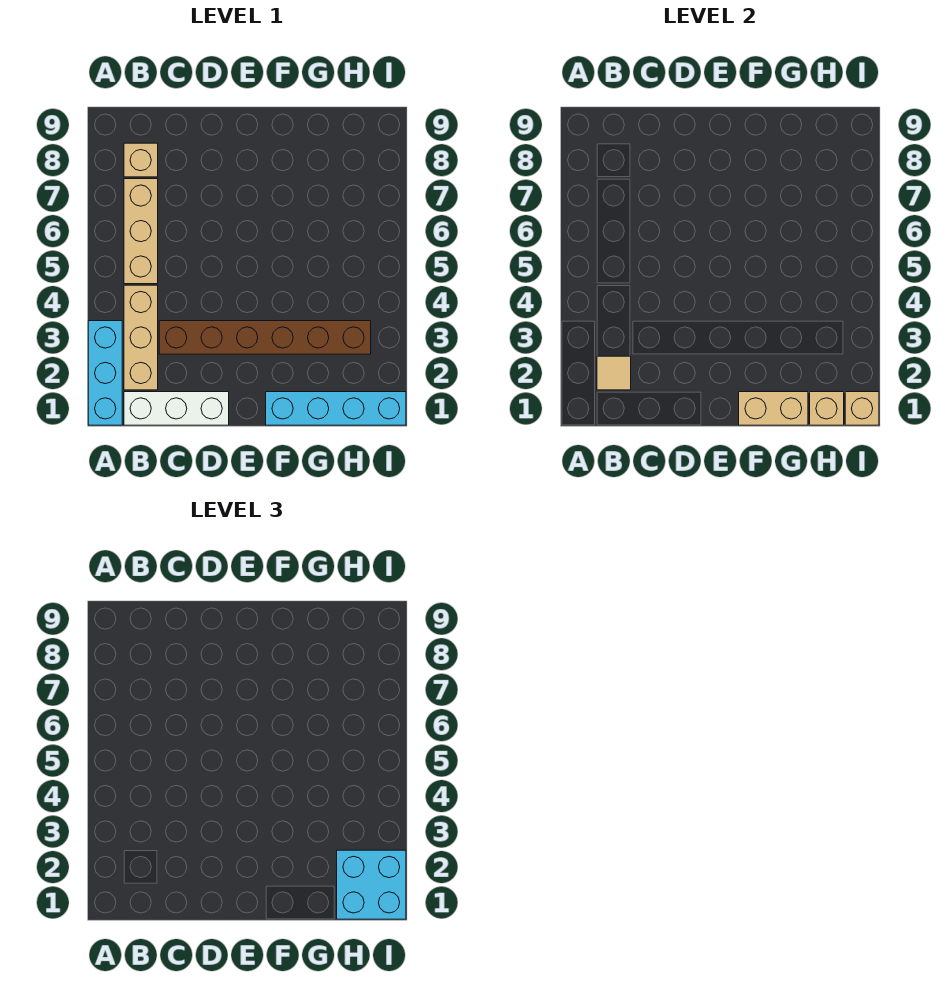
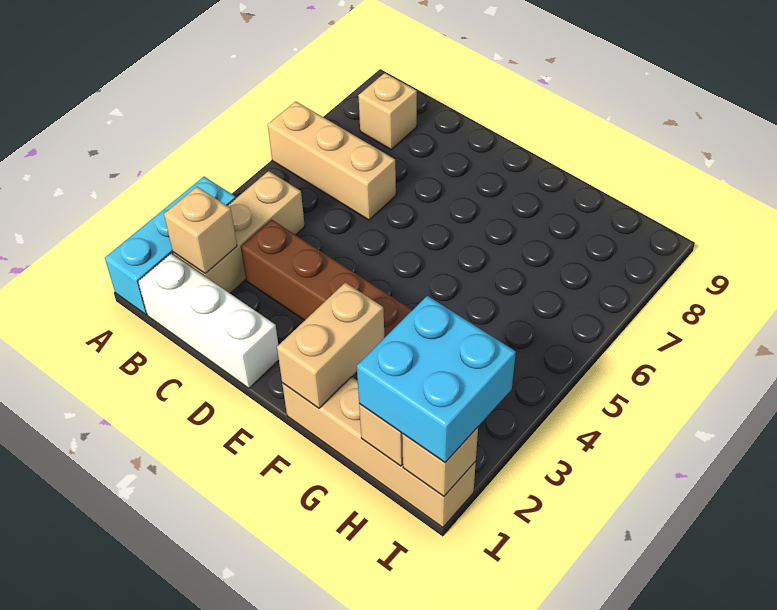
tan tile B2 level 2 -> tan brick B2 level 2
tan brick B5:B7 level 1 -> tan brick A6:C6 level 1
cyan brick F1:I1 level 1 -> tan brick F1:I1 level 1
tan brick F1:G1 level 2 -> tan brick F1:F2 level 2

